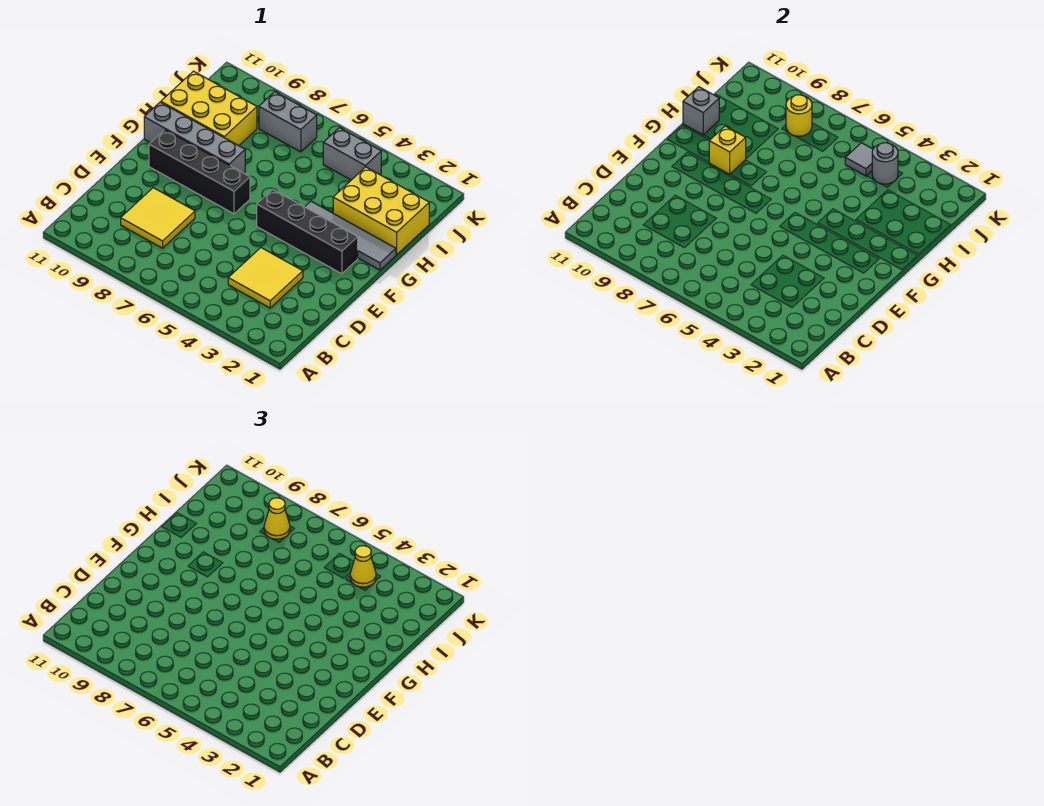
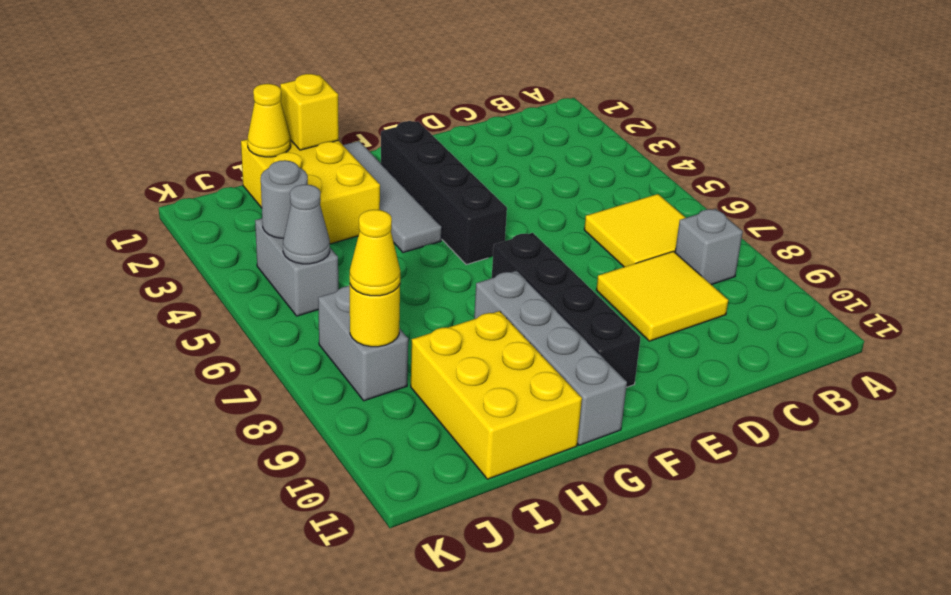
yellow tile C3:D4 level 1 -> yellow tile B6:C7 level 1
yellow brick G9 level 2 -> yellow brick H1 level 2
grey brick H11 level 2 -> grey brick B8 level 1
yellow cone J4 level 3 -> yellow cone I1 level 2
grey tile J5 level 2 -> grey cone J5 level 2

